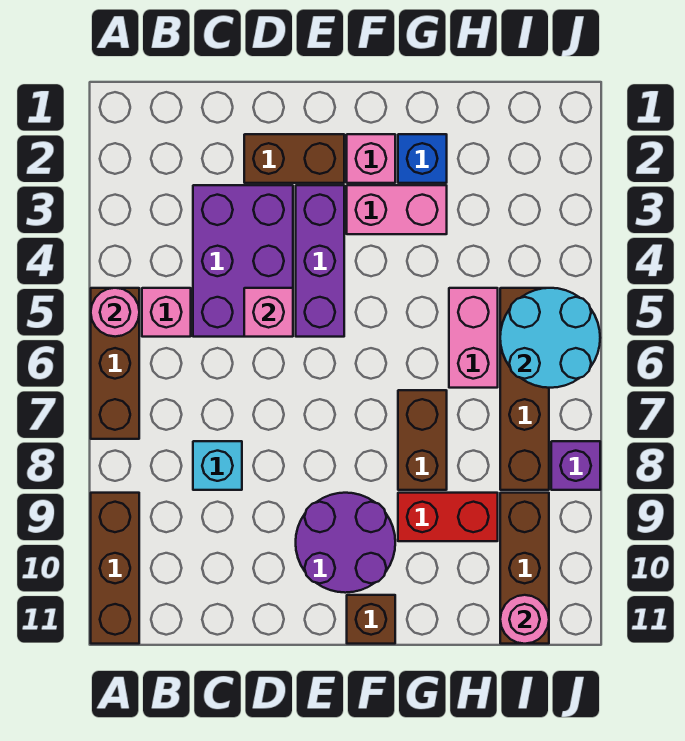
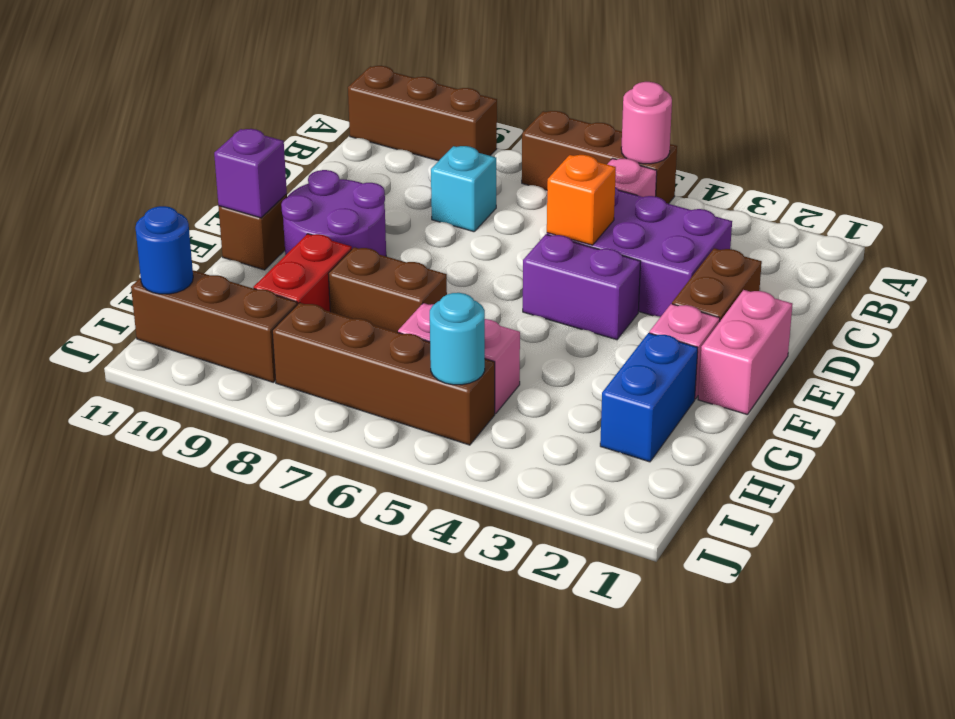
pink brick D5 level 2 -> orange brick D5 level 2
purple brick E3:E5 level 1 -> purple brick E4:E5 level 1
pink brick F3:G3 level 1 -> pink brick E1:F1 level 1
blue brick G2 level 1 -> blue brick G2:H2 level 1
cyan round brick I5:J6 level 2 -> cyan round brick I5 level 2
pink round brick I11 level 2 -> blue round brick I11 level 2
purple brick J8 level 1 -> purple brick F11 level 2

